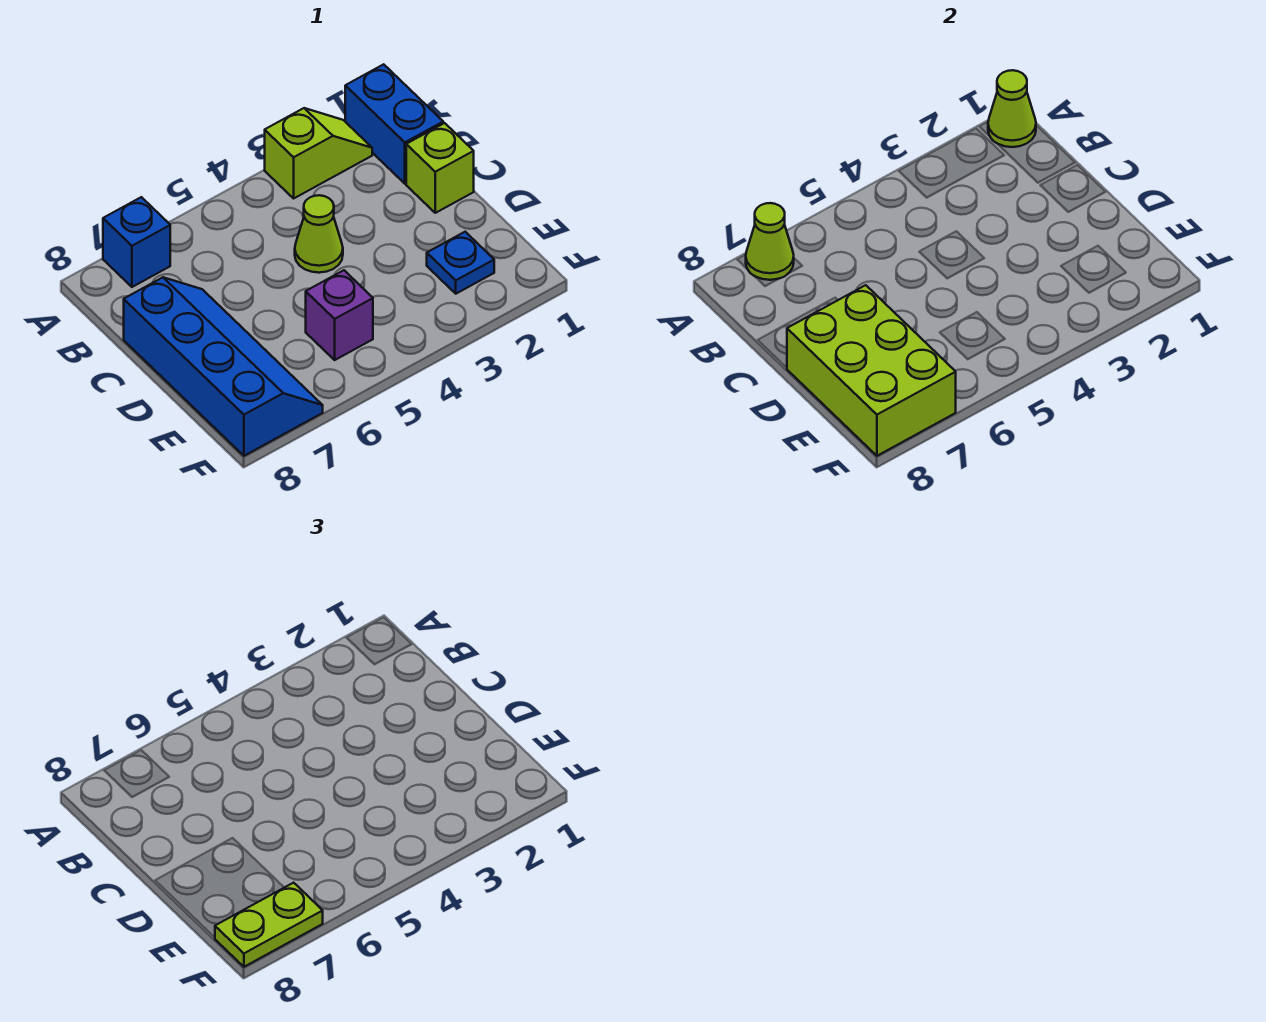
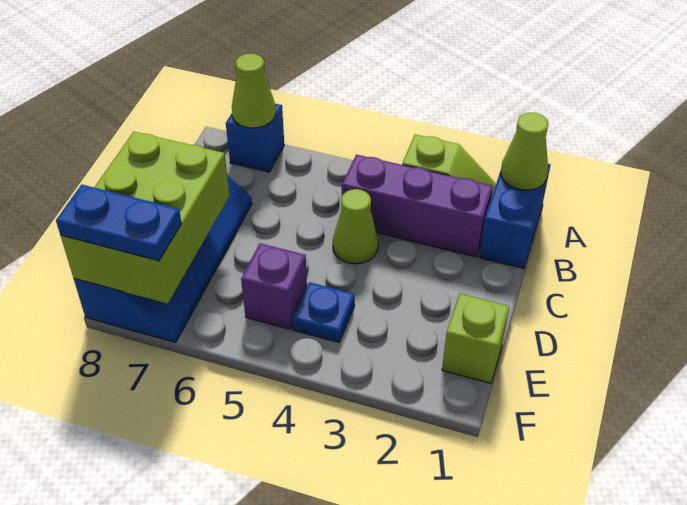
none -> purple brick B2:B4 level 1
lime brick C1 level 1 -> lime brick E1 level 1
blue plate E2 level 1 -> blue plate E4 level 1
lime plate F7:F8 level 3 -> blue plate F7:F8 level 3

